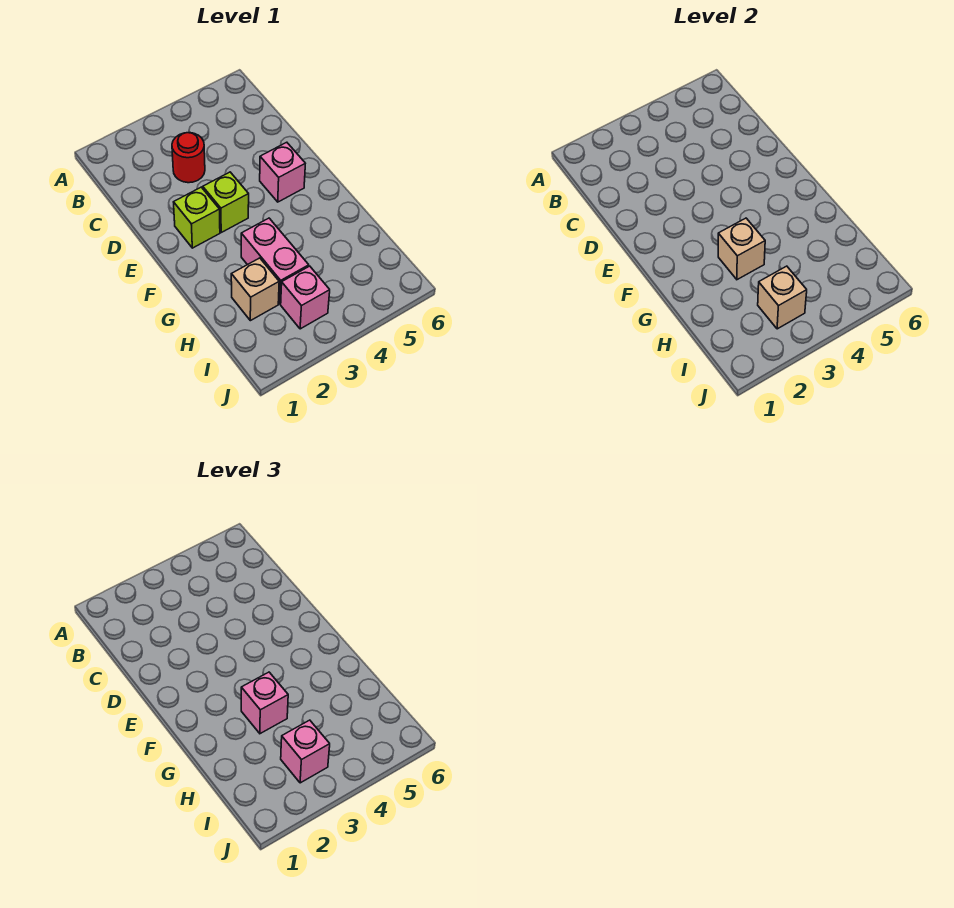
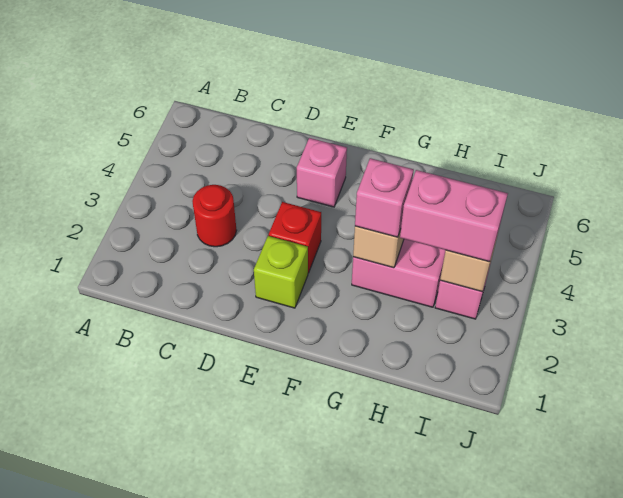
lime brick E3 level 1 -> red brick E3 level 1
tan brick H2 level 1 -> none
pink brick I3 level 3 -> pink brick H3:I3 level 3

